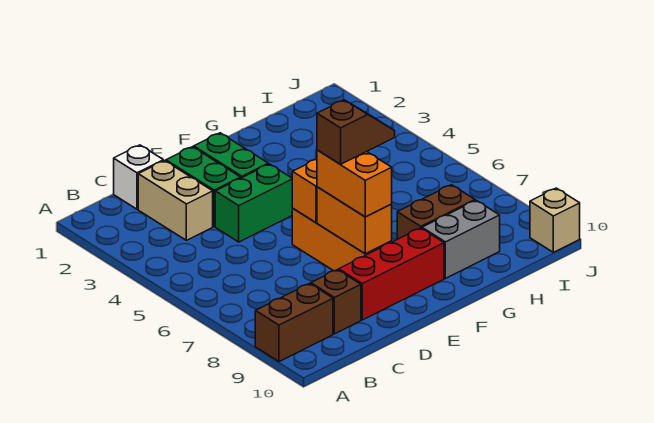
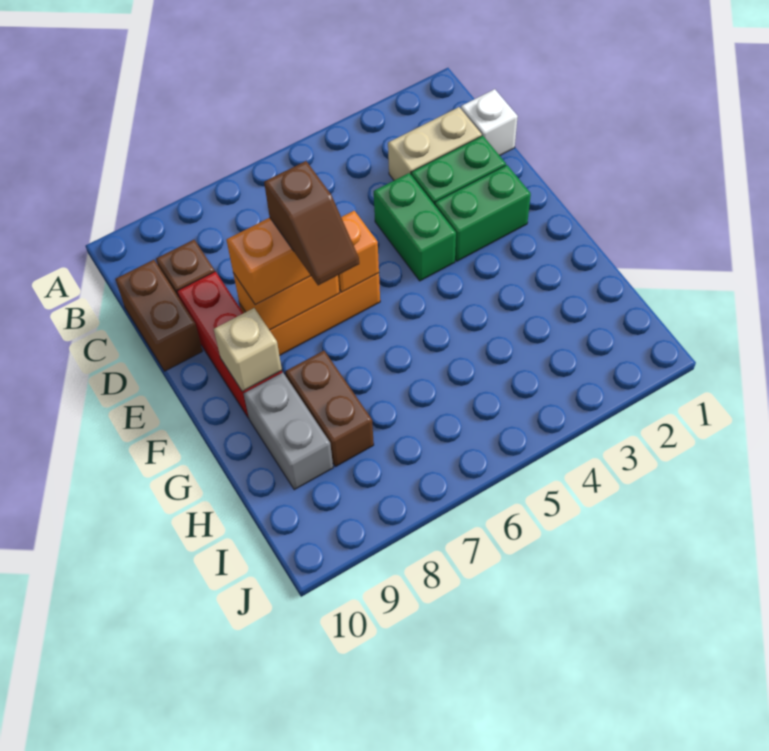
brown brick A9:B9 level 1 -> brown brick C10:D10 level 1
tan brick J10 level 1 -> tan brick F9 level 2

